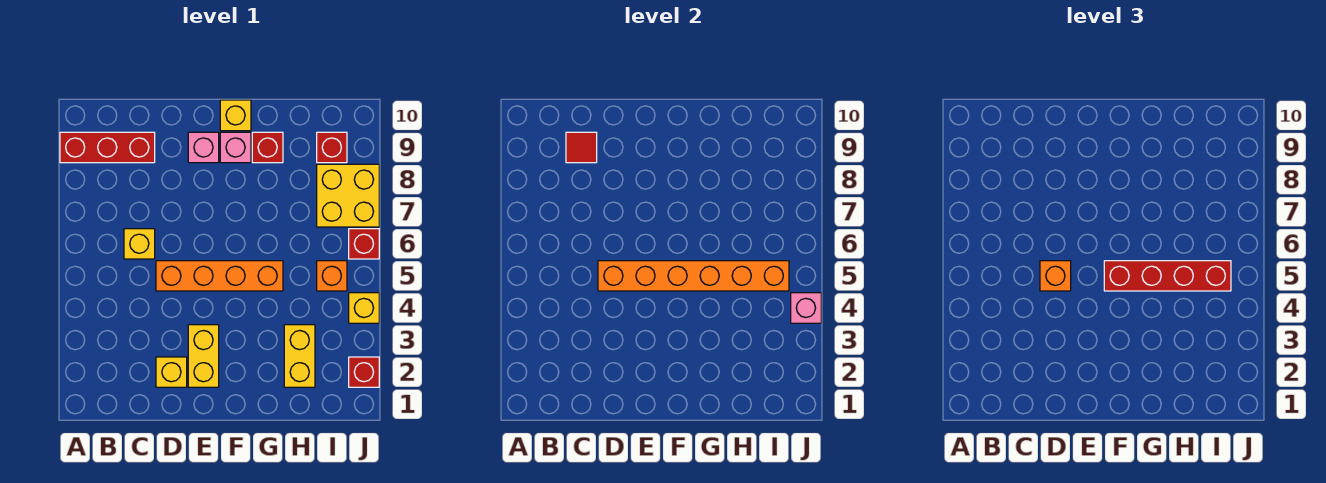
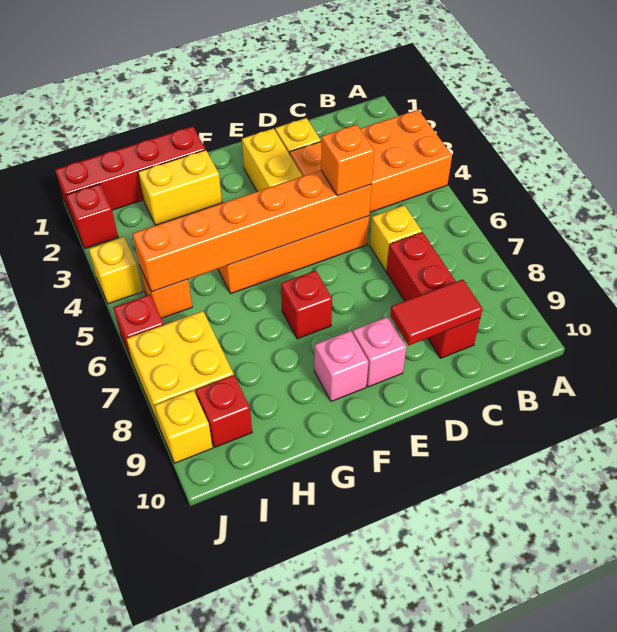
none -> orange brick A3:D4 level 1
red brick A9:C9 level 1 -> red brick C7:C9 level 1
red tile C9 level 2 -> red tile C9:D9 level 2
red brick F5:I5 level 3 -> red brick G1:J1 level 1
yellow brick F10 level 1 -> yellow brick J9 level 1
red brick G9 level 1 -> red brick F7 level 1
yellow brick H2:H3 level 1 -> yellow brick G2:H2 level 1
pink brick J4 level 2 -> none

